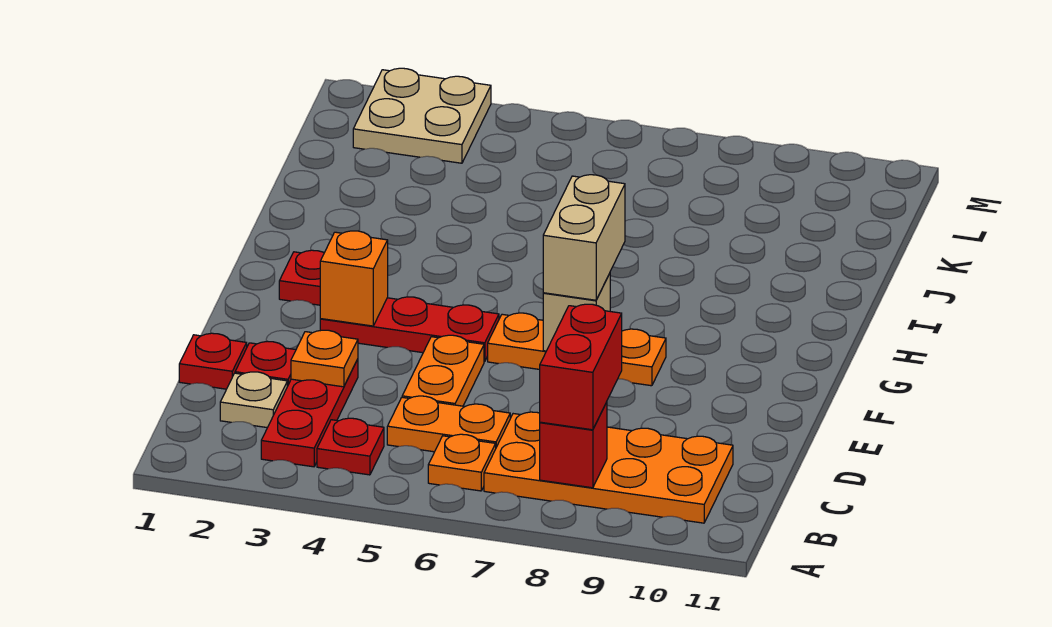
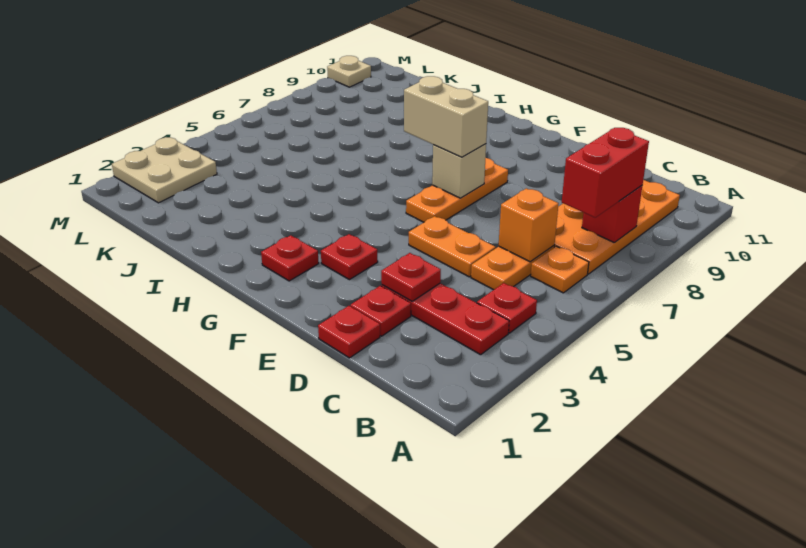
red brick B8:C8 level 3 -> red brick B7:B8 level 3
tan plate C2 level 1 -> tan plate M10 level 1
orange plate D3 level 2 -> red plate D3 level 2
red plate F3:F5 level 1 -> red plate F3 level 1
orange brick F3 level 2 -> orange brick C6 level 2

